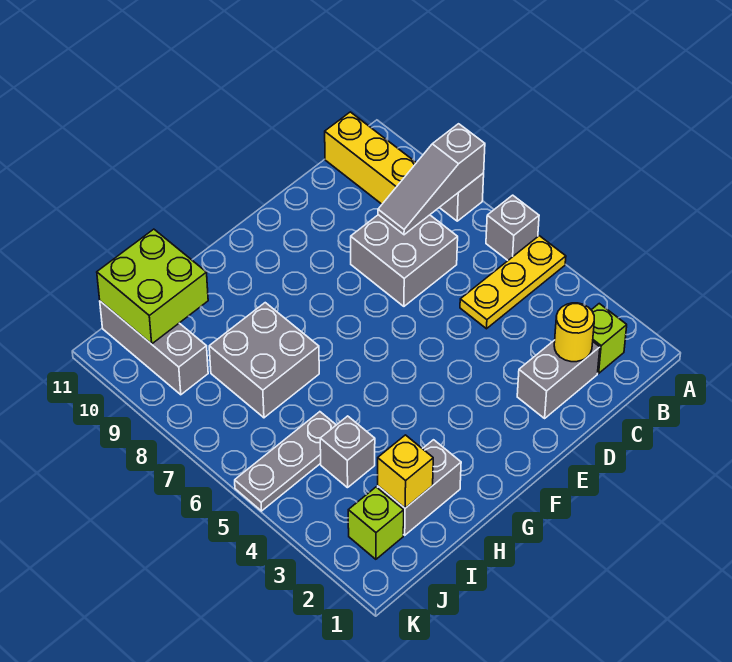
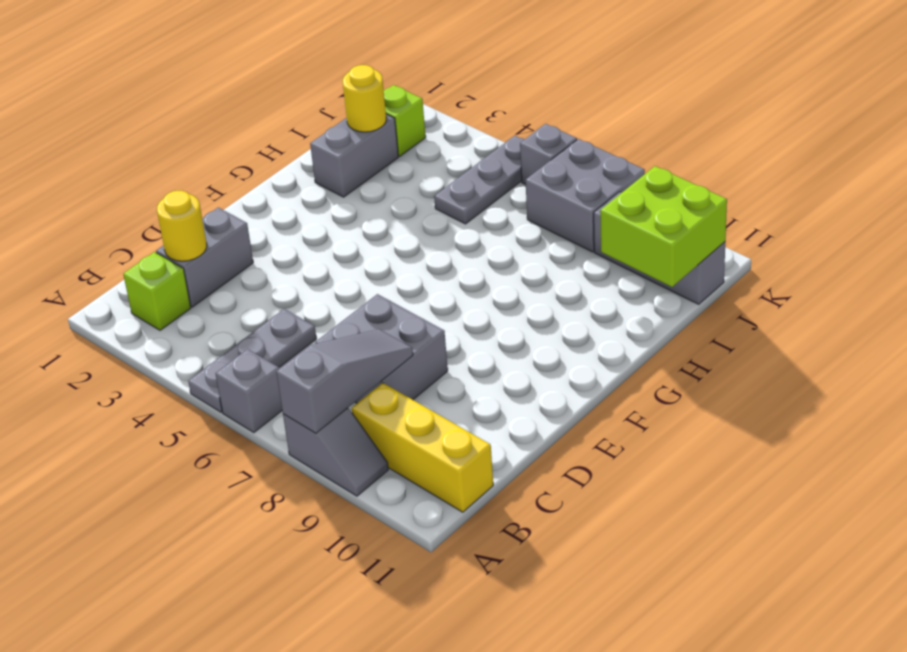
yellow plate A5:C5 level 1 -> grey plate A5:C5 level 1
grey brick H7:I8 level 1 -> grey brick J7:K8 level 1
yellow brick I2 level 2 -> yellow round brick I2 level 2
grey brick I4 level 1 -> grey brick K6 level 1

